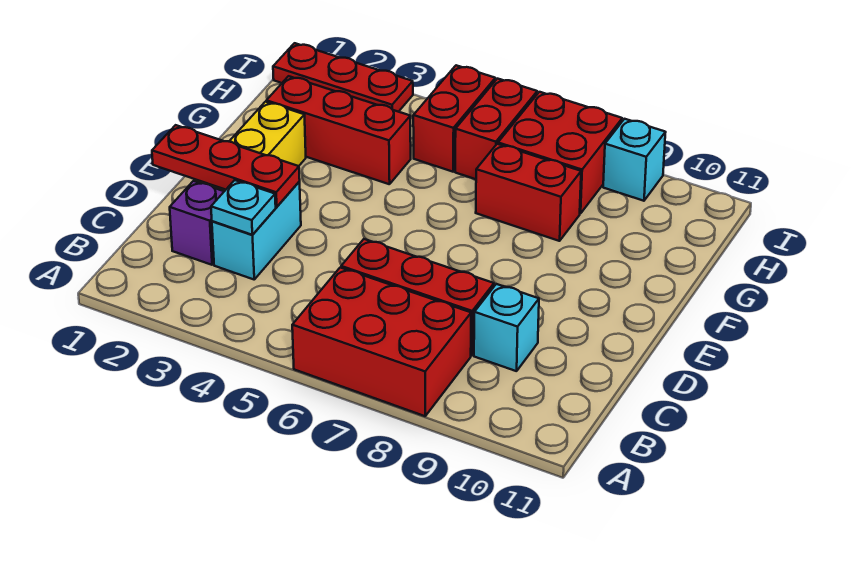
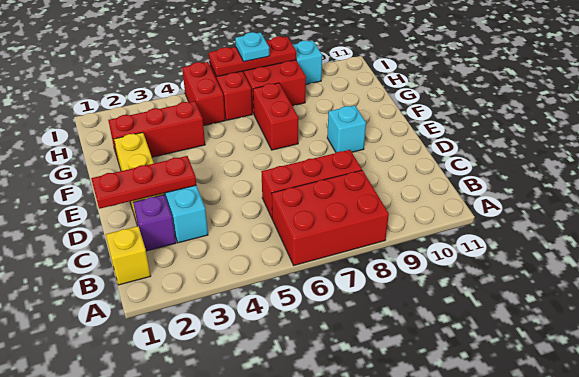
none -> yellow brick B1 level 1
cyan plate C3 level 2 -> cyan plate I7 level 3
cyan brick C9 level 1 -> cyan brick E9 level 1
red brick G7:G8 level 1 -> red brick F7:G7 level 1
red plate I1:I3 level 1 -> red plate I6:I8 level 2

